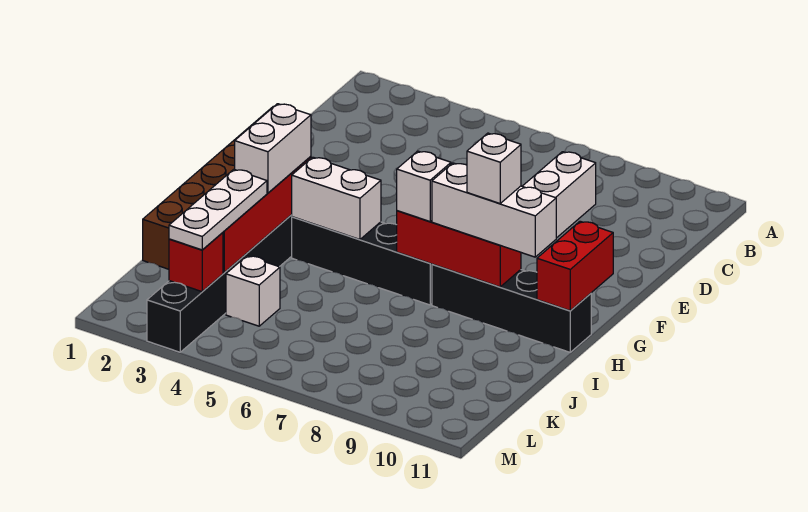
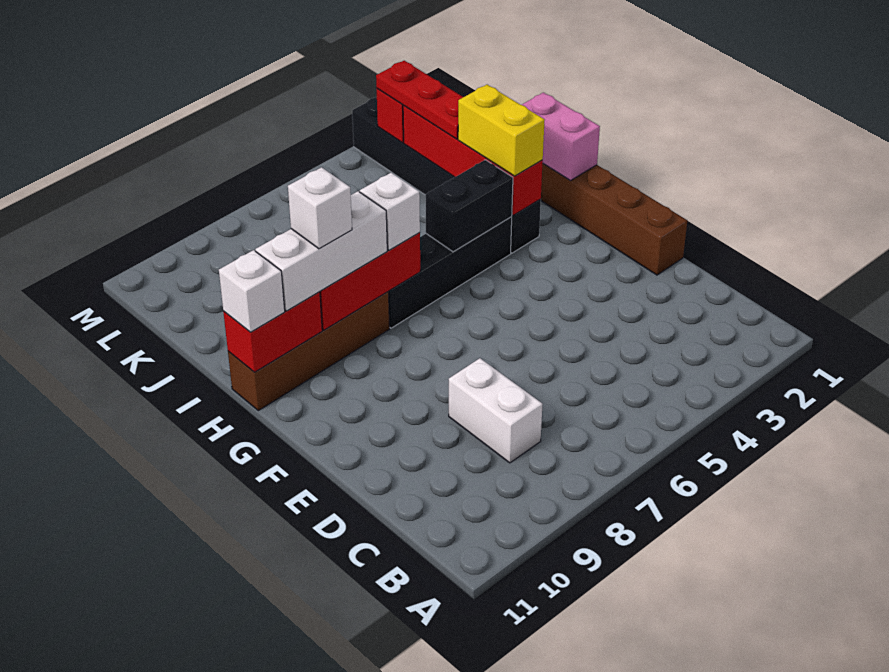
red brick G11:H11 level 2 -> red brick H10:H11 level 2
none -> pink brick H1:I1 level 2
white brick H3:I3 level 3 -> yellow brick H3:I3 level 3
white brick H4:H5 level 2 -> black brick H4:H5 level 2
black brick H8:H11 level 1 -> brown brick H8:H11 level 1
white plate J3:L3 level 3 -> red plate J3:L3 level 3
white brick K4 level 1 -> white brick H11 level 3

